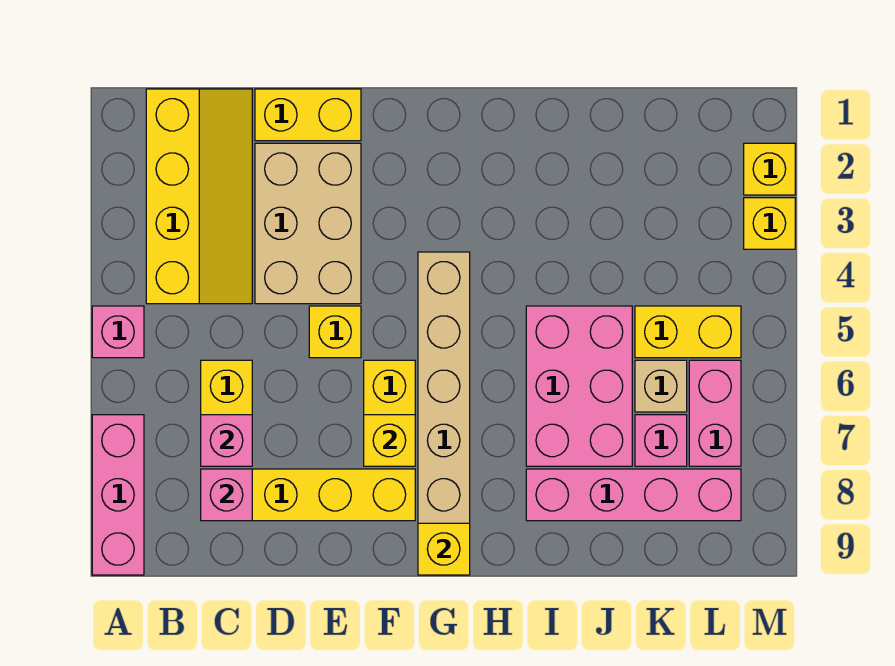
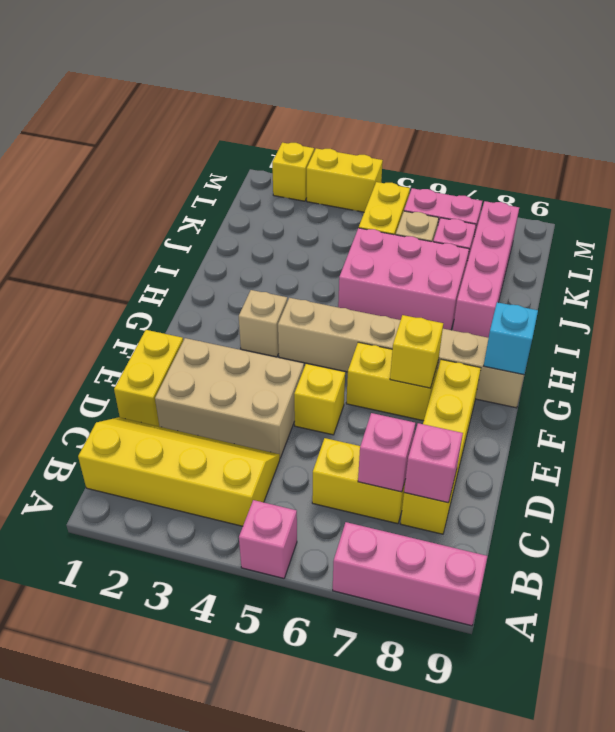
none -> tan brick G3 level 1
yellow brick G9 level 2 -> cyan brick G9 level 2
yellow brick M3 level 1 -> yellow brick M3:M4 level 1

